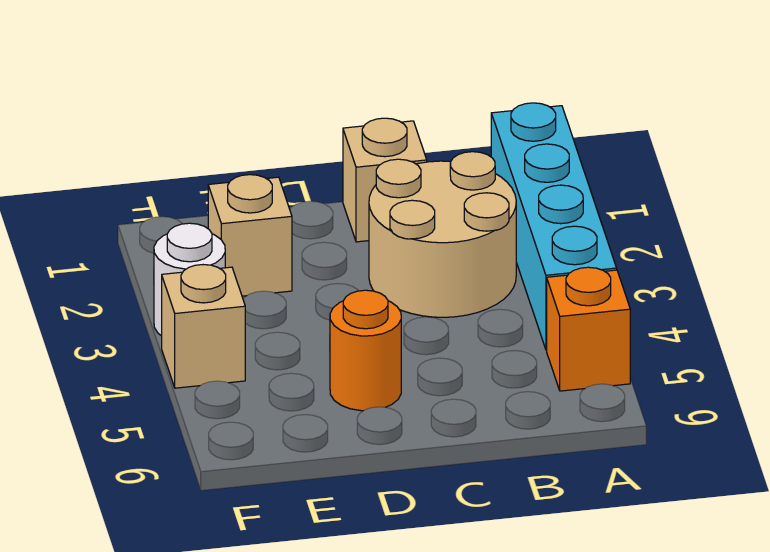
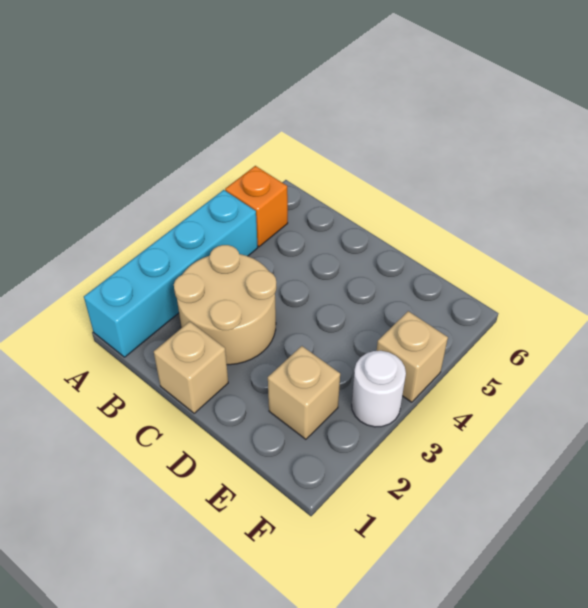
orange round brick D5 level 1 -> none

